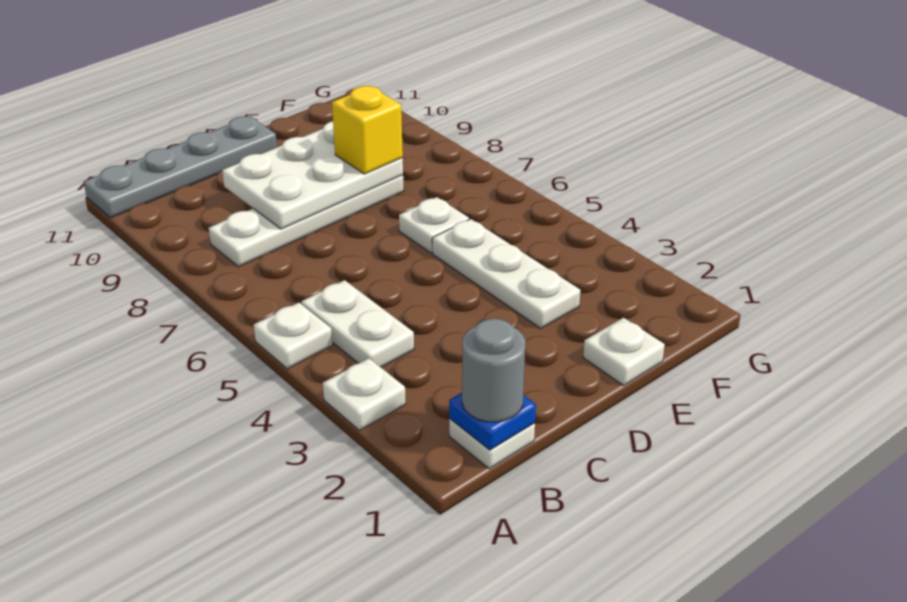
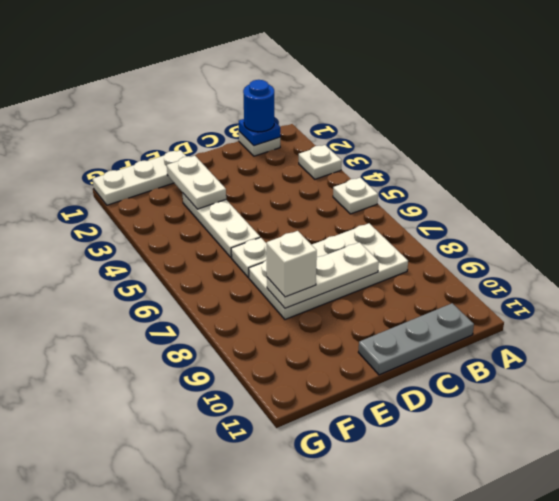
grey plate A11:D11 level 1 -> grey plate B11:D11 level 1
grey round brick B1 level 3 -> blue round brick B1 level 3
white plate B4:B5 level 1 -> white plate E2:E3 level 2
white plate B8:E8 level 1 -> white plate B7:E8 level 1
white plate C8:E9 level 2 -> white plate C8:E8 level 2
white plate E1 level 1 -> white plate E1:G1 level 1
yellow brick E8 level 3 -> white brick E8 level 3

